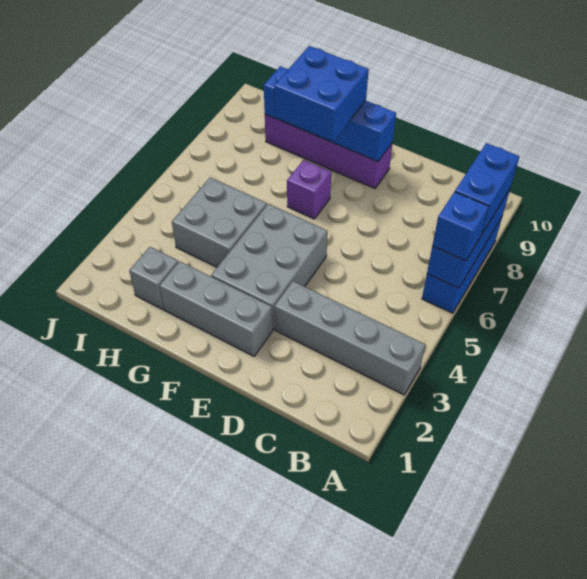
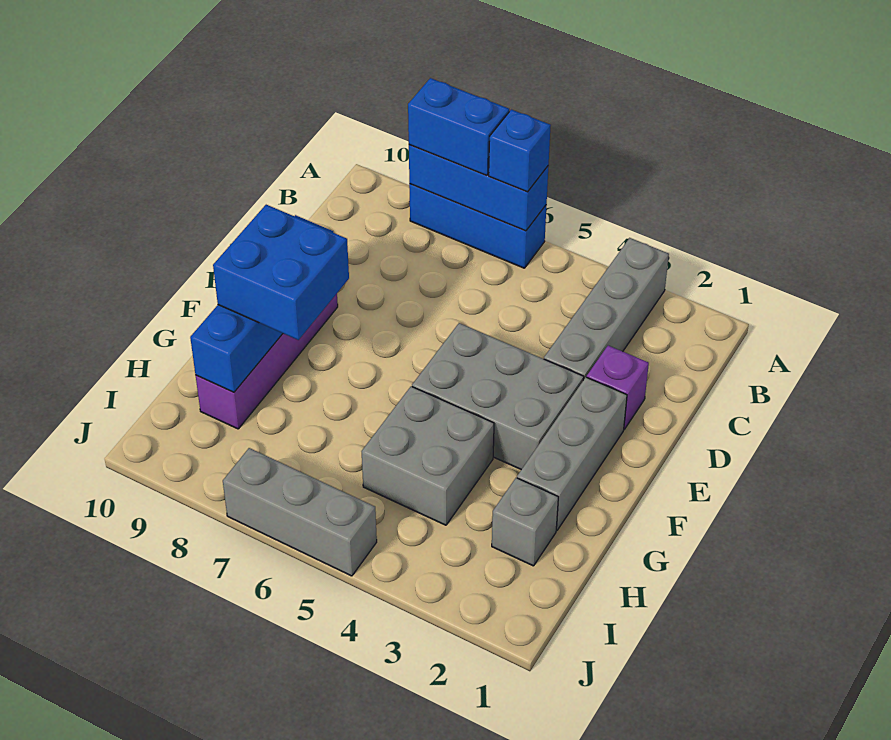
purple brick F7 level 1 -> purple brick D2 level 1
none -> grey brick J5:J7 level 1

